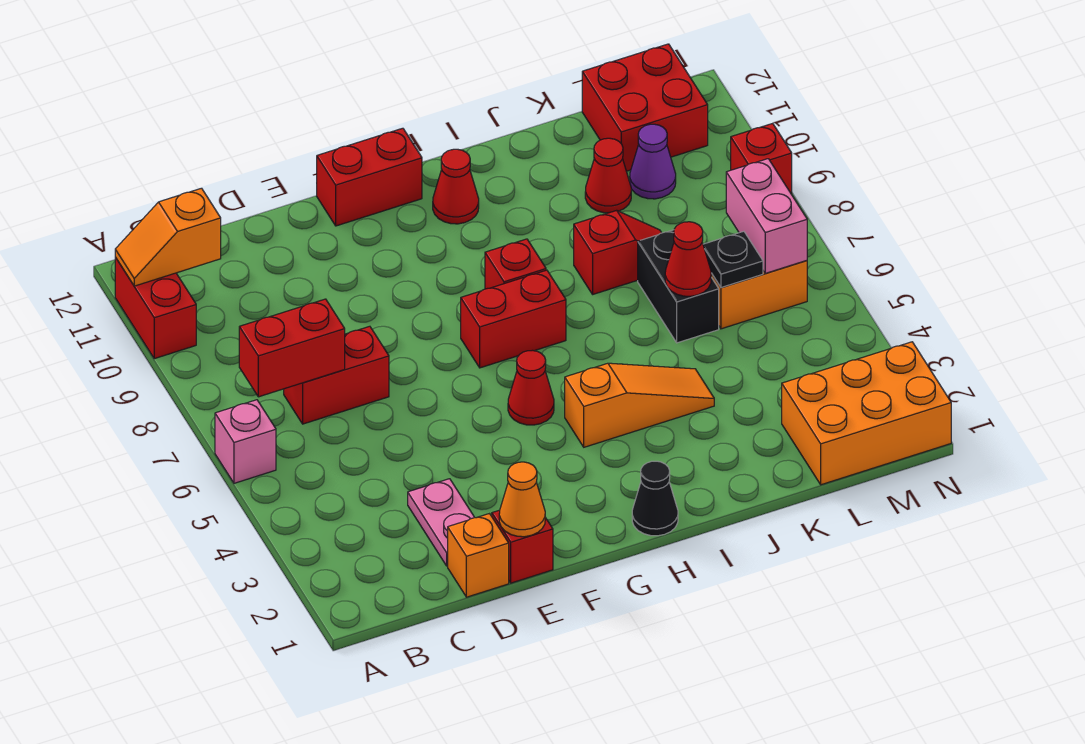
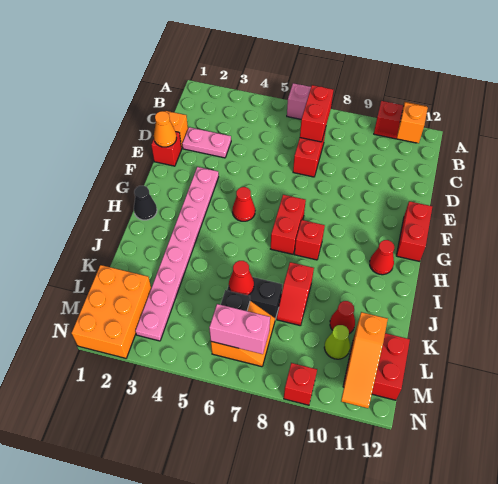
none -> pink plate F3:M3 level 1
orange slope H4:J4 level 1 top H -> orange slope L11:N11 level 2 top L
purple cone L10 level 1 -> lime cone L10 level 1

